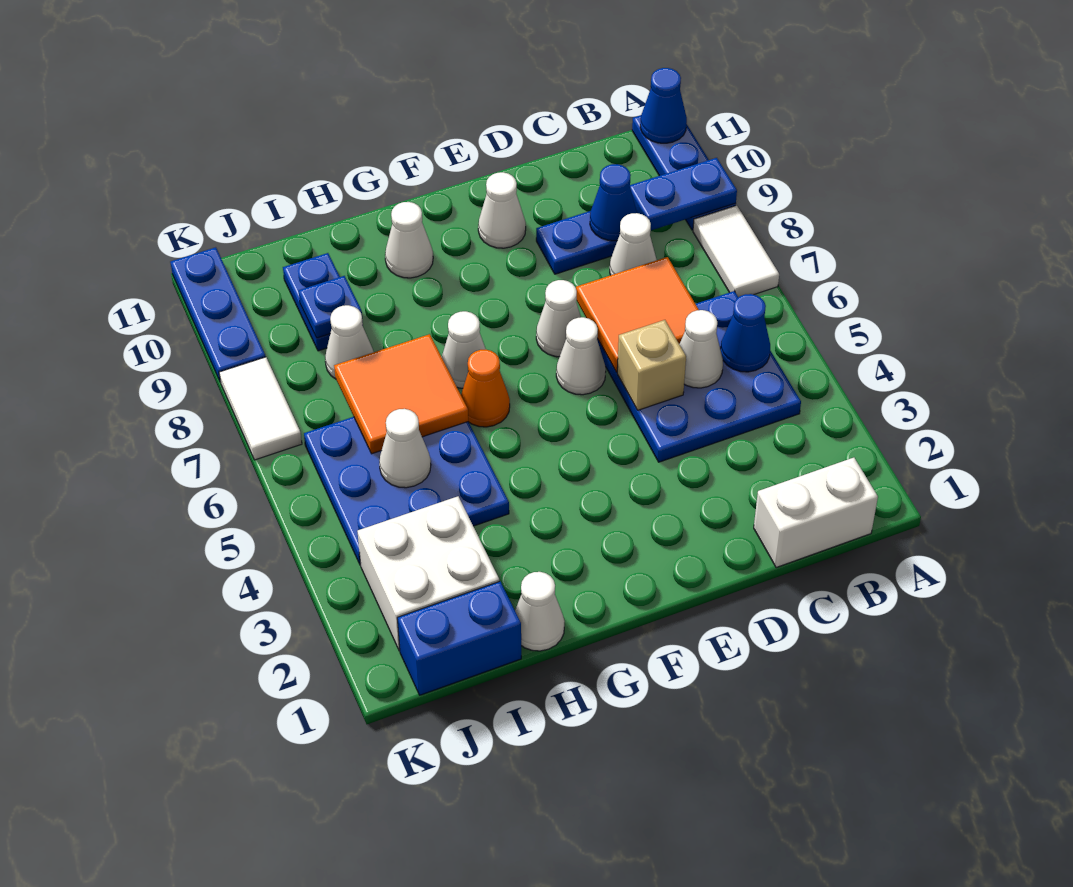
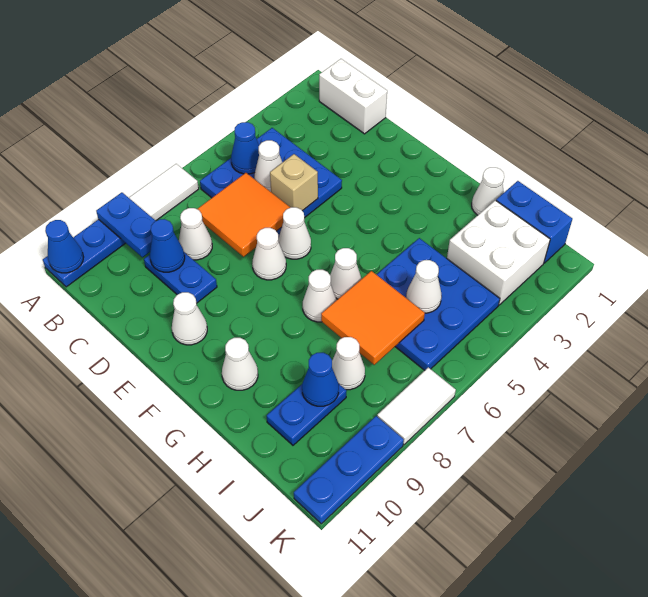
orange cone G6 level 1 -> white cone G6 level 1
blue plate I9 level 2 -> blue cone I9 level 2

